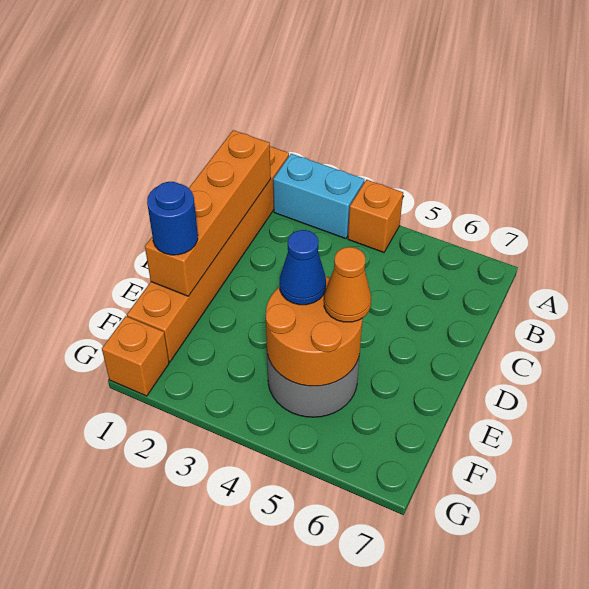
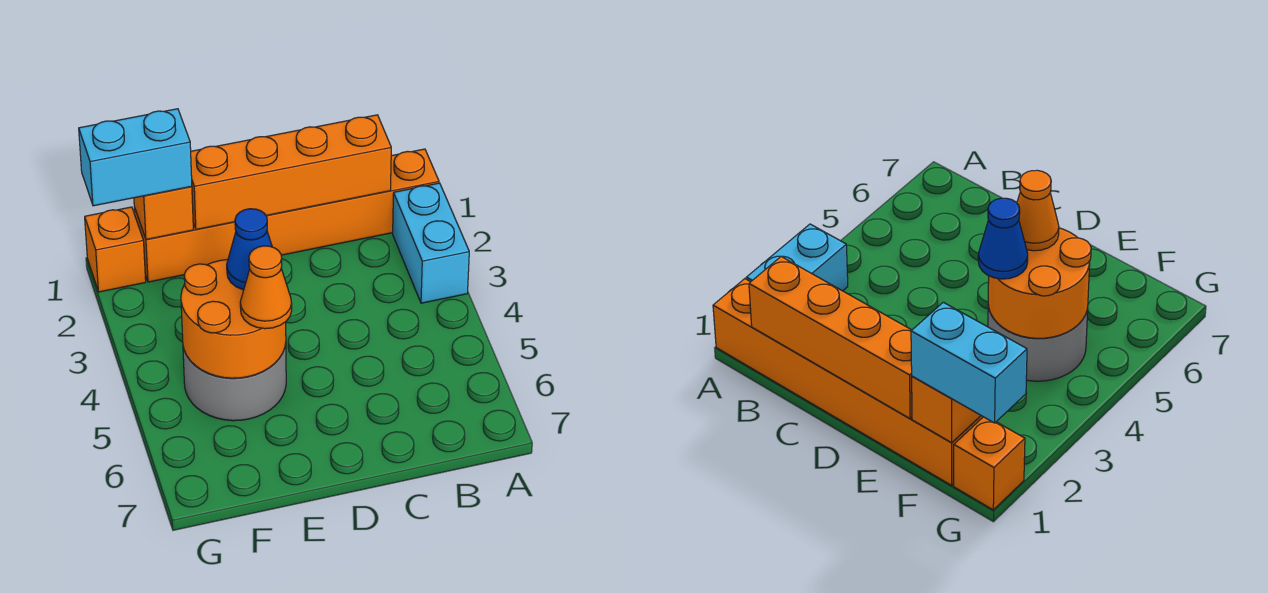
orange brick A4 level 1 -> orange brick F1 level 2
blue round brick E1 level 3 -> none
none -> cyan brick F1:G1 level 3

